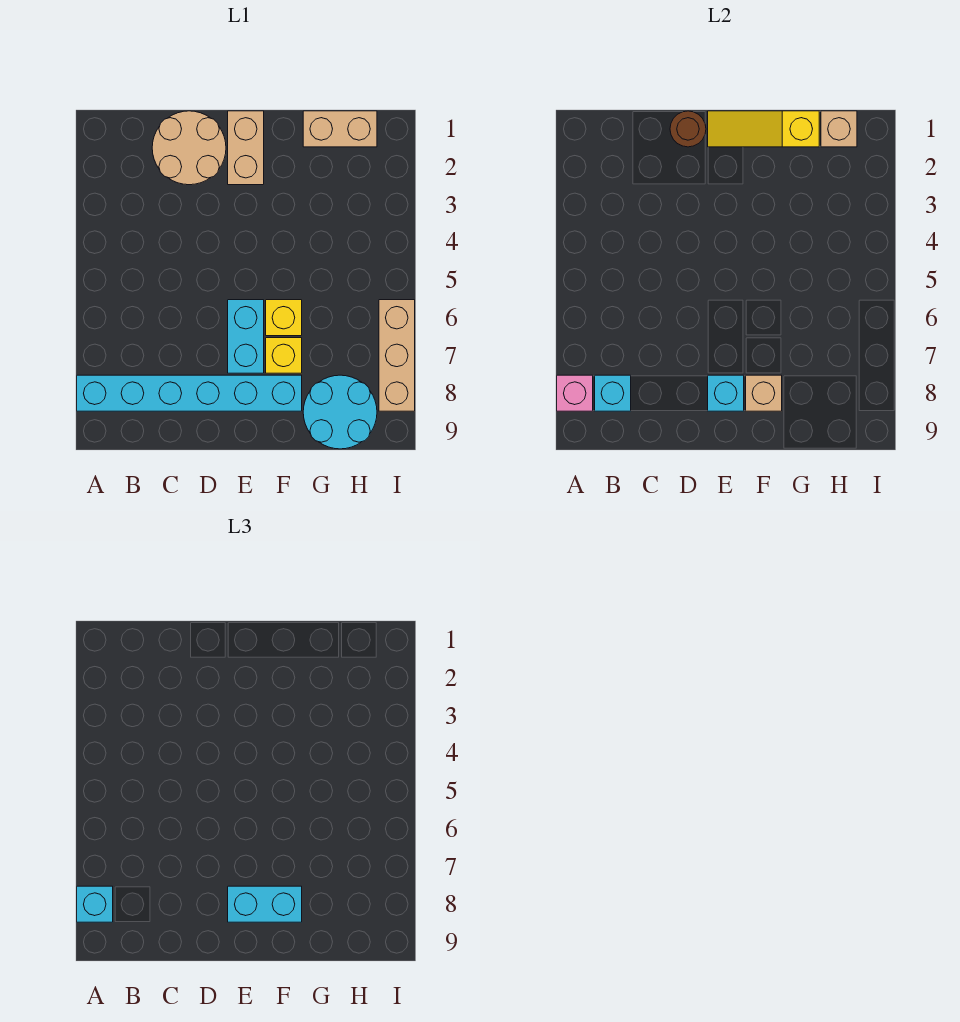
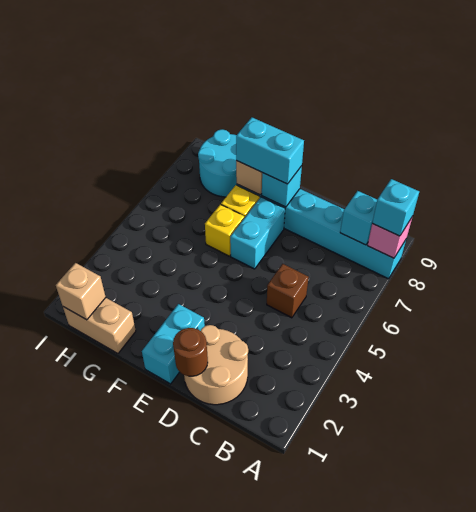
none -> brown brick C5 level 1
tan brick E1:E2 level 1 -> cyan brick E1:E2 level 1
yellow slope E1:G1 level 2 top G -> none
tan brick I6:I8 level 1 -> none

